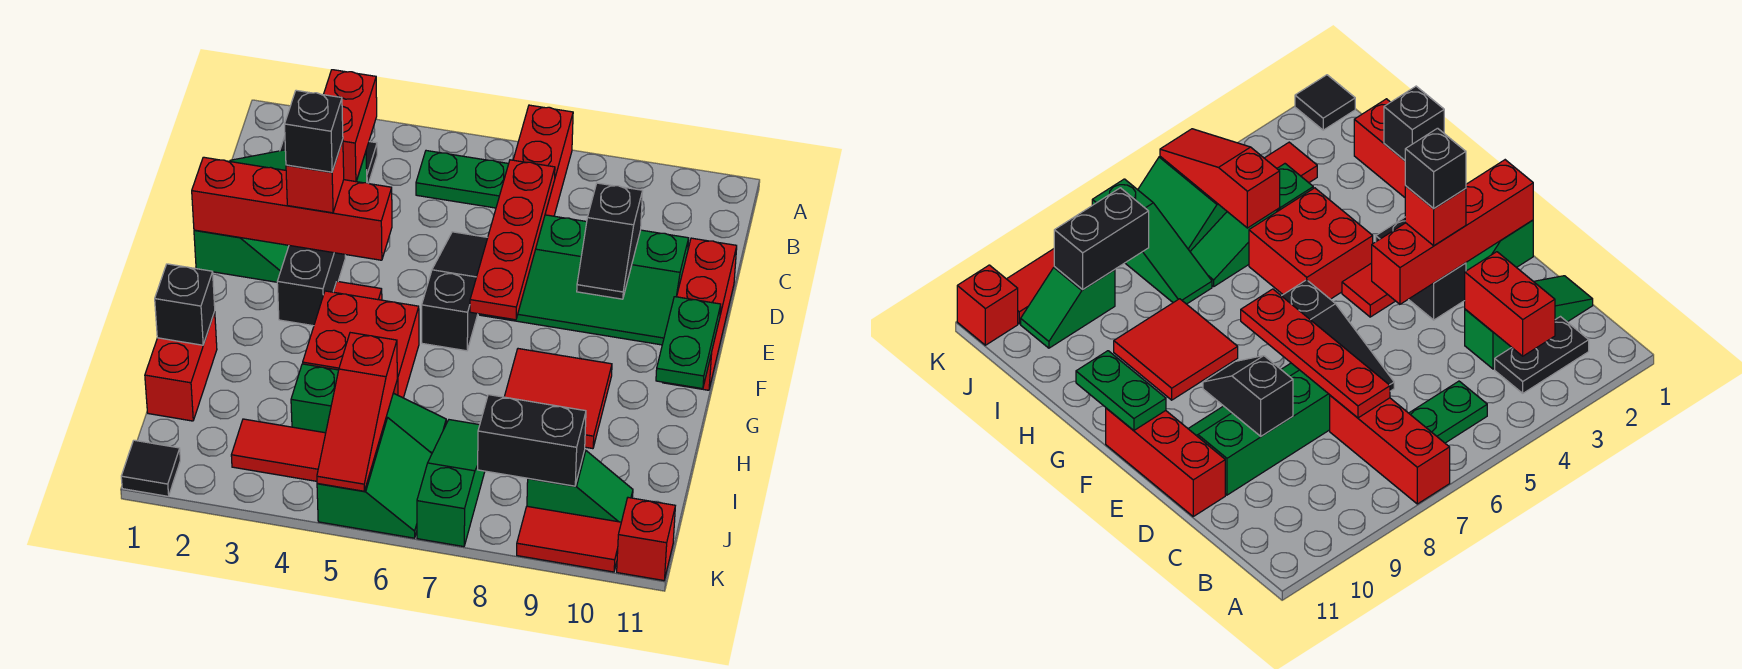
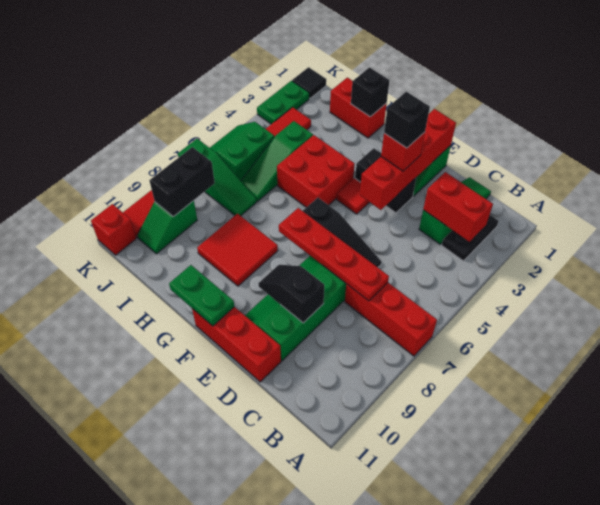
green plate B5:B6 level 1 -> green plate K2:K3 level 1
red slope I5:K5 level 2 top I -> none
green slope J5:K6 level 1 top 5 -> green slope J5:K6 level 1 top J

